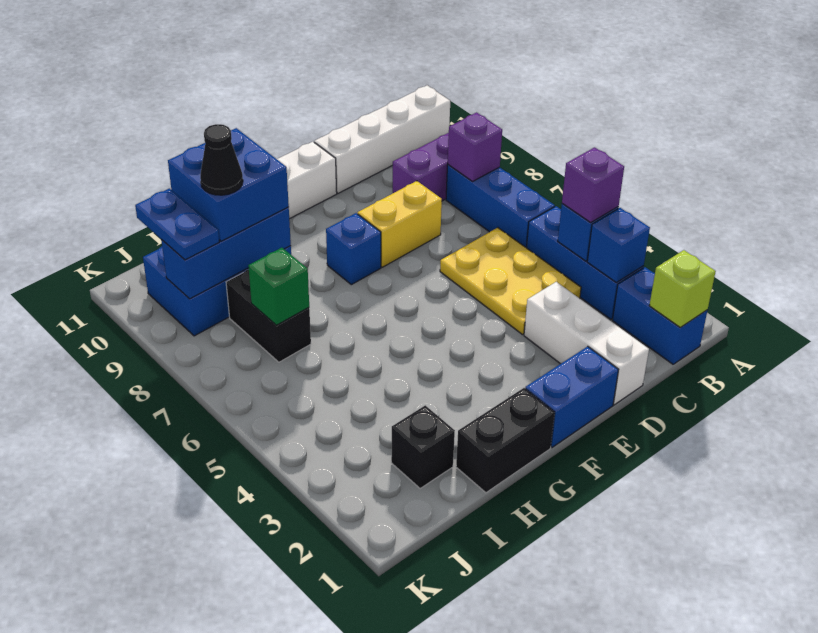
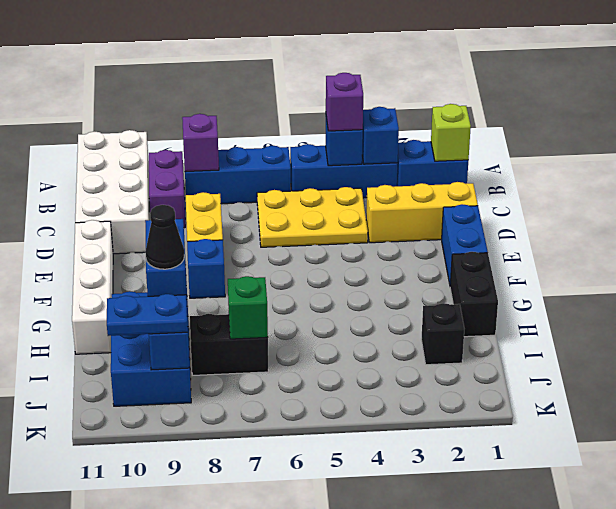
white brick A11:D11 level 1 -> white brick A10:D11 level 1
white brick D1:D3 level 1 -> yellow brick D1:D3 level 1
blue brick H9:I10 level 3 -> blue brick H9:I9 level 3

